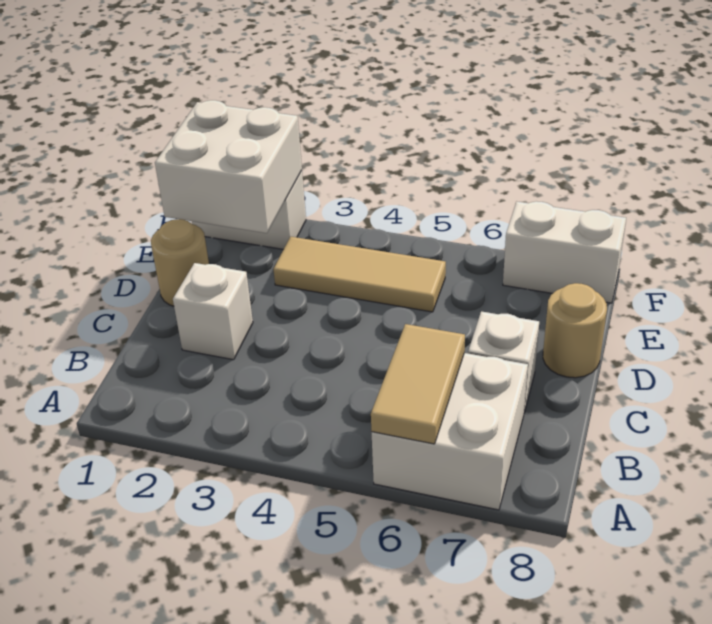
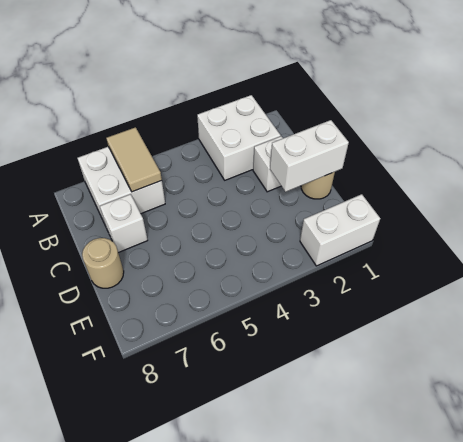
white brick E1:F2 level 2 -> white brick A2:B3 level 1
tan tile E3:E5 level 1 -> none
white brick F7:F8 level 1 -> white brick D1:D2 level 2

